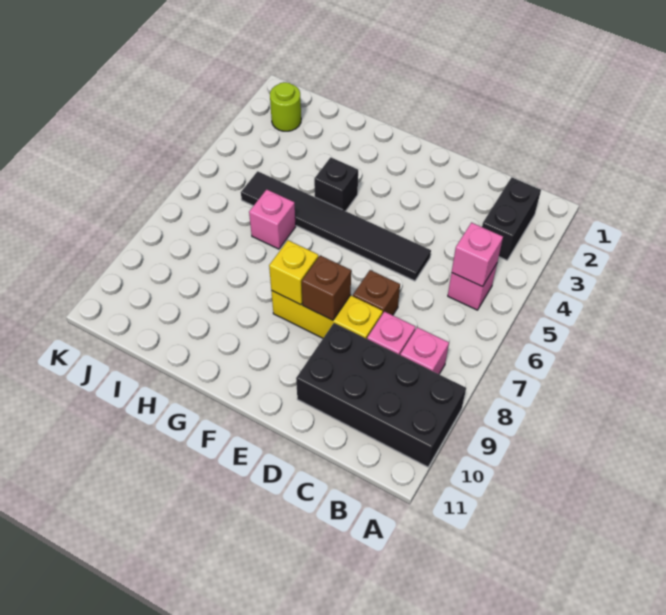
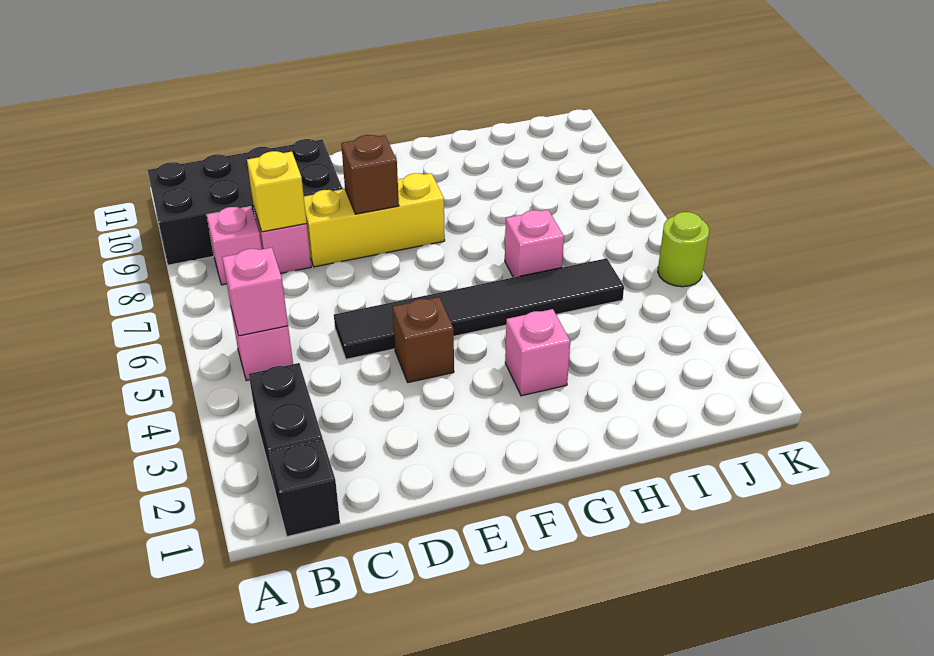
brown brick D7 level 1 -> brown brick E4 level 1
yellow brick F8 level 2 -> yellow brick C8 level 2
none -> pink brick G3 level 1
black brick G4 level 1 -> black brick B1 level 1
lime round brick J2 level 1 -> lime round brick K5 level 1

